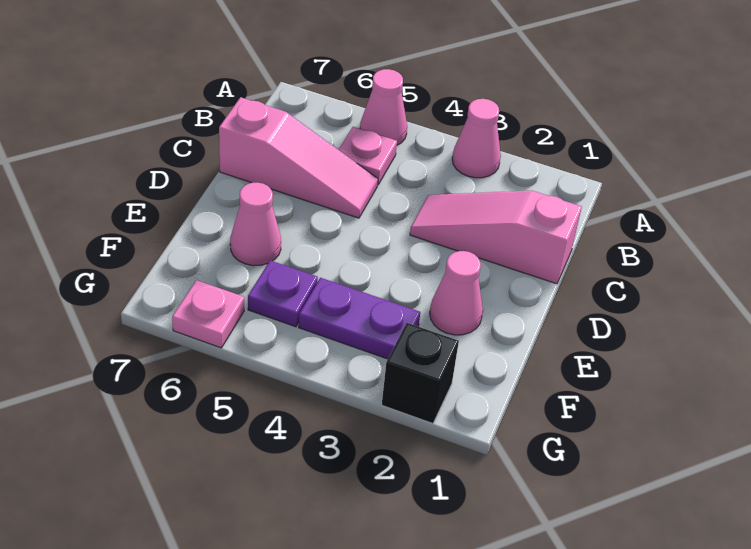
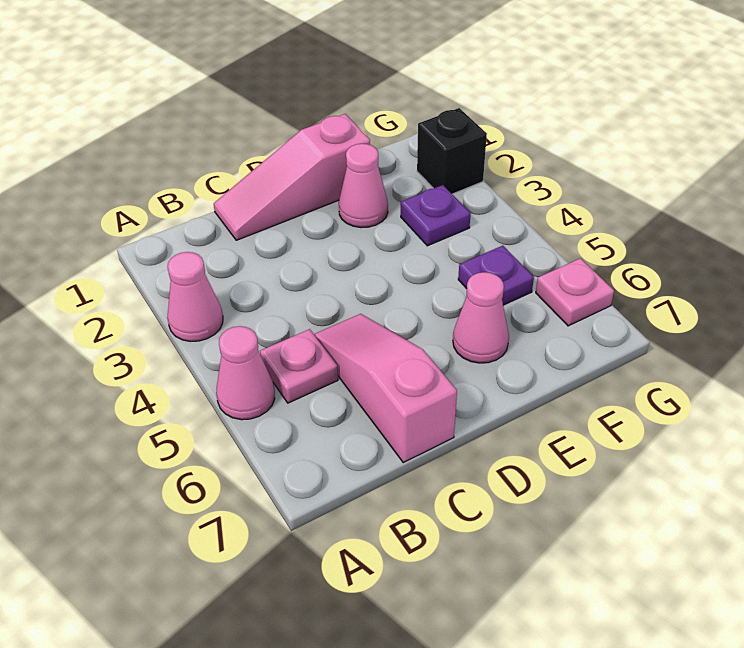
pink slope C1:C3 level 1 top 1 -> pink slope C1:E1 level 1 top E
purple plate F3:F4 level 1 -> purple plate F3 level 1

